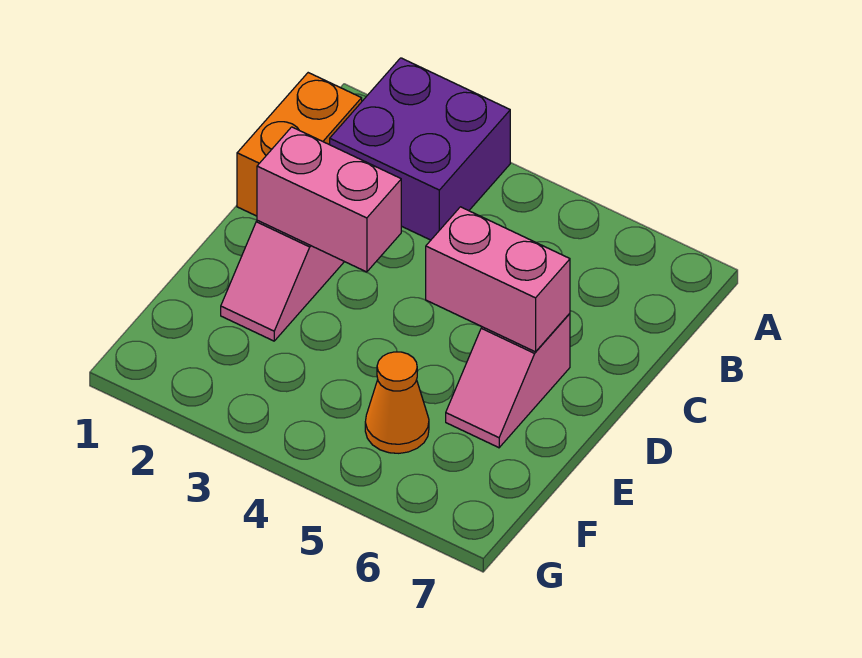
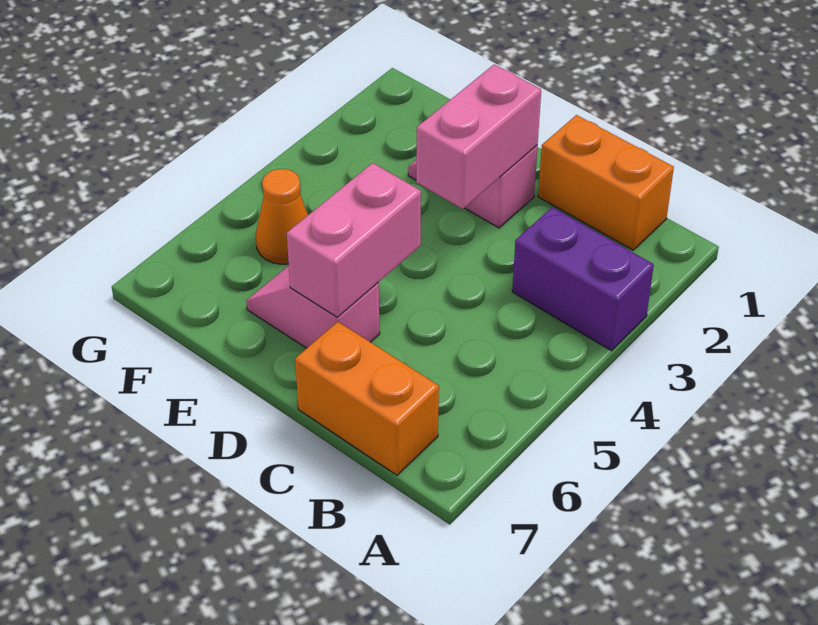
purple brick A2:B3 level 1 -> purple brick A3:B3 level 1
none -> orange brick B7:C7 level 1

